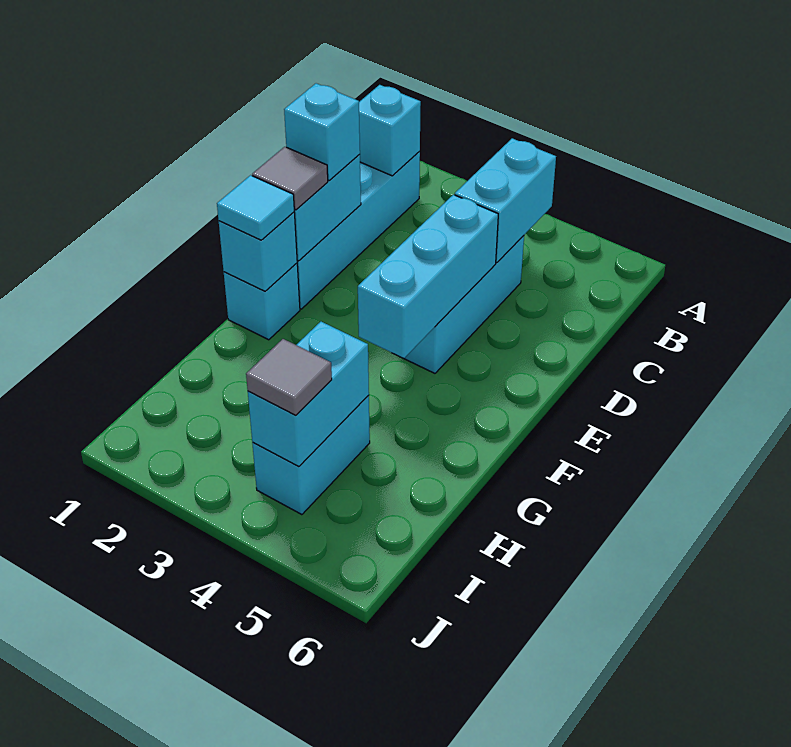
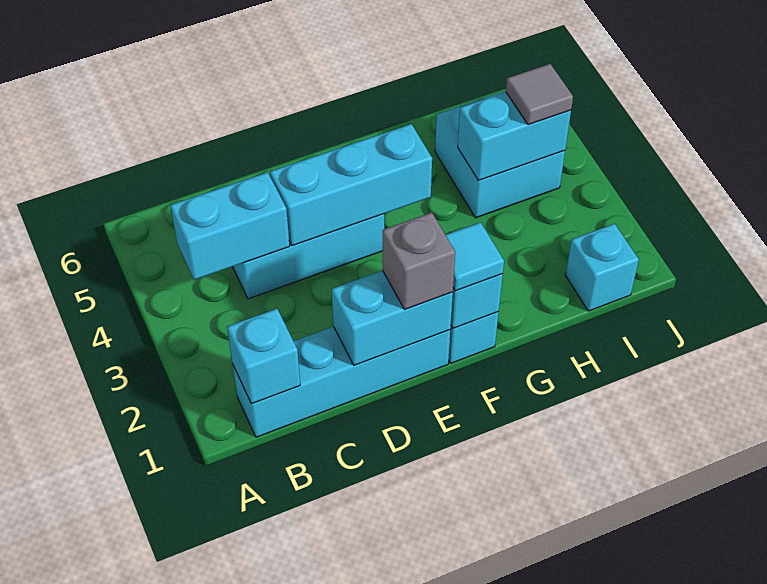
cyan brick D1 level 3 -> cyan brick I1 level 1
grey tile E1 level 3 -> grey brick E1 level 3
cyan brick H4:I4 level 1 -> cyan brick H4:I5 level 1

